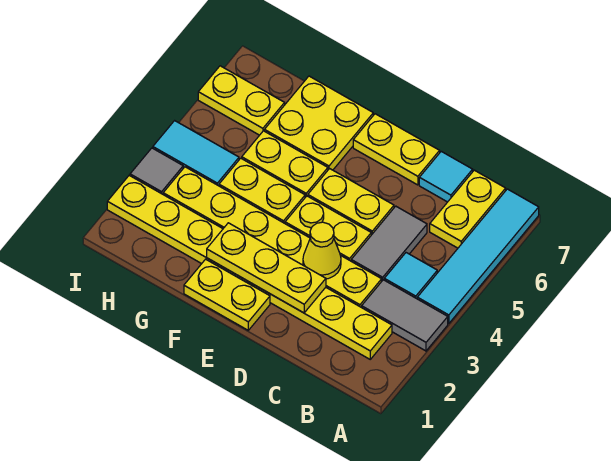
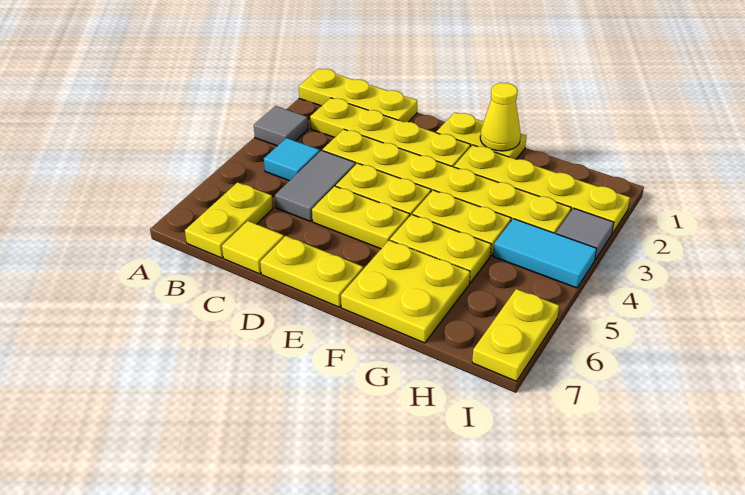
grey tile A3:B3 level 1 -> grey tile A3 level 1
cyan tile A4:A7 level 1 -> none
cyan tile C7 level 1 -> yellow tile C7 level 1
yellow plate D2:F2 level 2 -> yellow plate A1:C1 level 1
yellow cone D3 level 2 -> yellow cone F1 level 2
yellow plate H6:I6 level 1 -> yellow plate I6:I7 level 1

